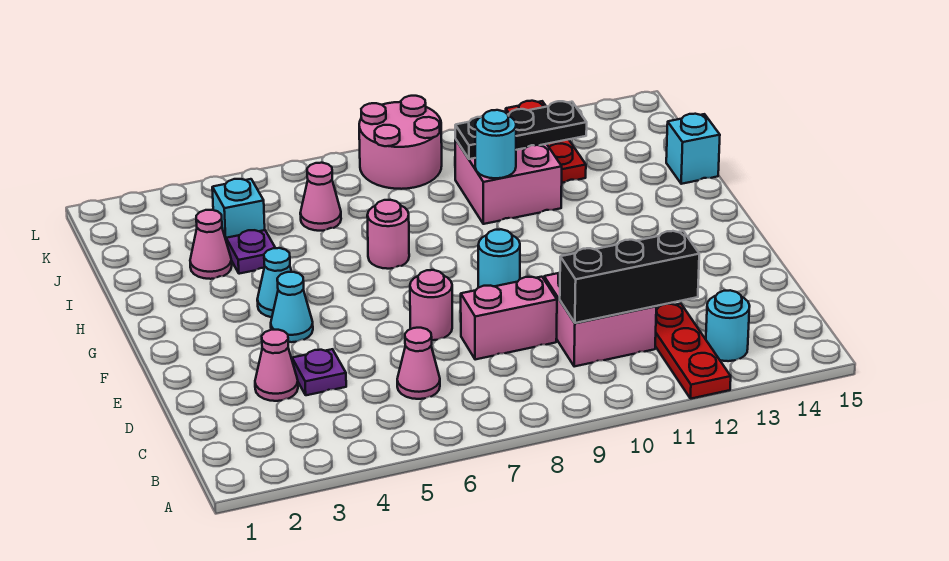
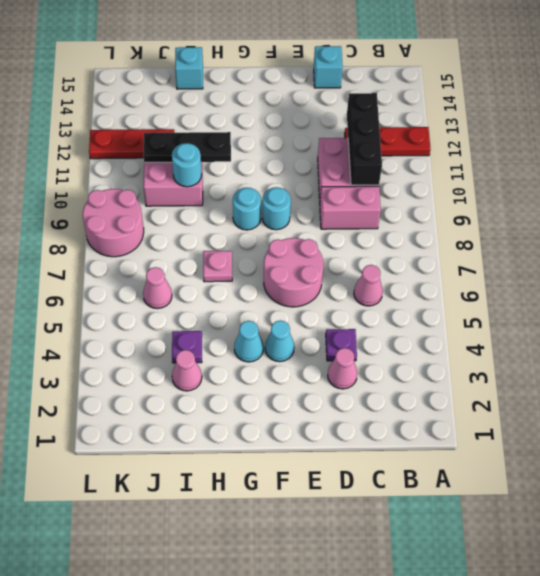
cyan round brick B13 level 1 -> cyan round brick G9 level 1
pink brick D8:D9 level 1 -> pink brick C9:D9 level 1
pink round brick E7 level 1 -> pink round brick E6:F7 level 1
pink round brick H7 level 1 -> pink plate H7 level 1
cyan brick J4 level 1 -> cyan brick D15 level 1
black plate J10:J12 level 2 -> black plate H11:J11 level 2

